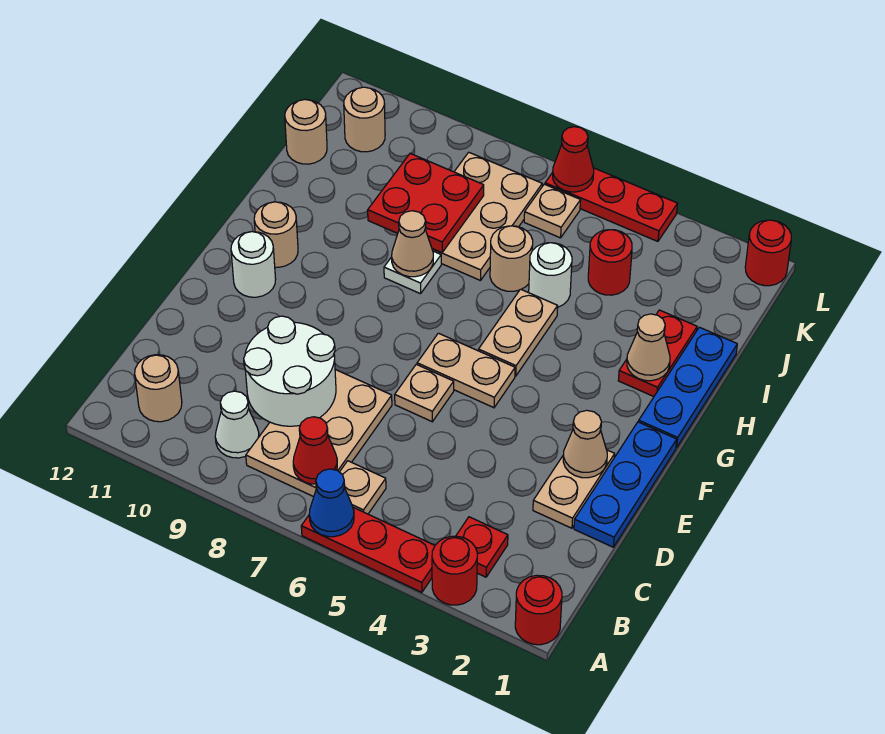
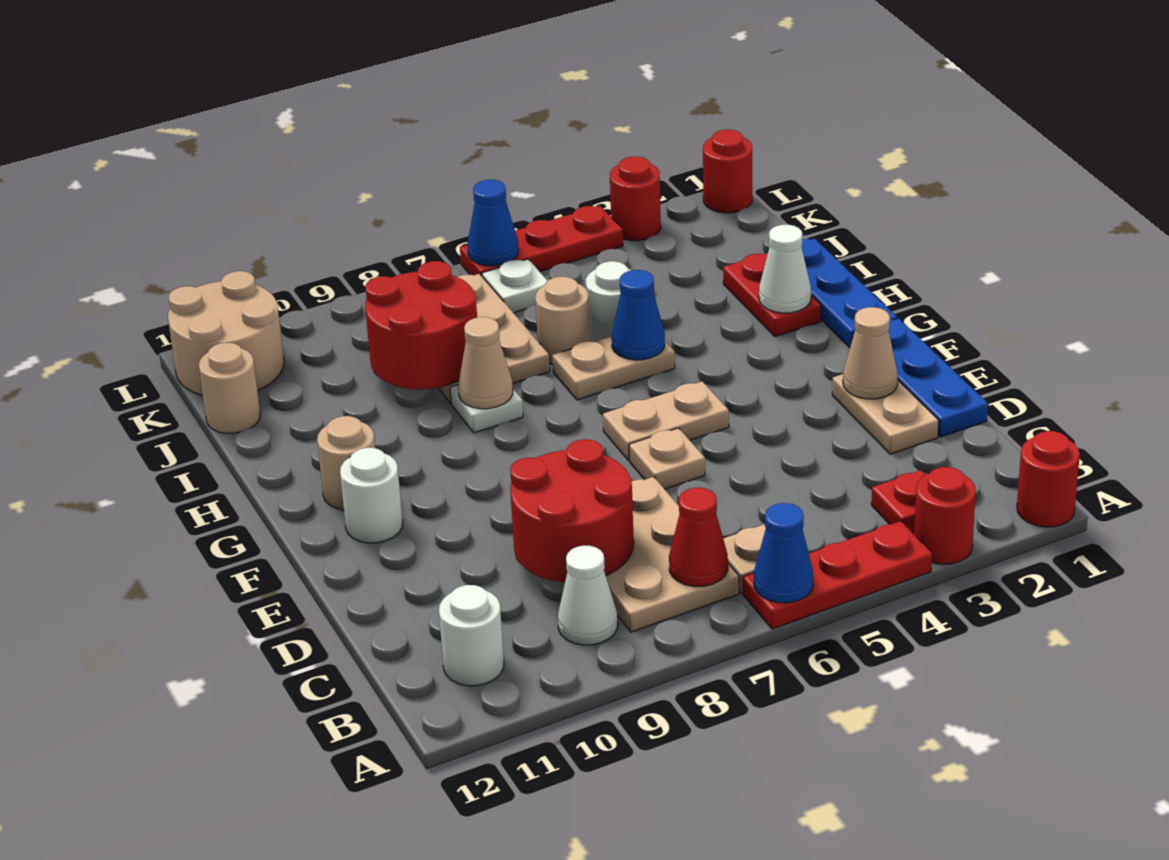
tan round brick B11 level 1 -> white round brick B11 level 1
white round brick C8:D9 level 2 -> red round brick C8:D9 level 2
tan plate G5:H5 level 1 -> tan plate H5:H6 level 1
tan cone H2 level 2 -> white cone H2 level 2
none -> blue cone H5 level 2
red plate I8:J9 level 2 -> red round brick I8:J9 level 2
red round brick J4 level 1 -> red round brick L3 level 1
tan plate K6 level 1 -> white plate K6 level 1
tan round brick K11 level 1 -> tan round brick K11:L12 level 1
red cone L6 level 2 -> blue cone L6 level 2

